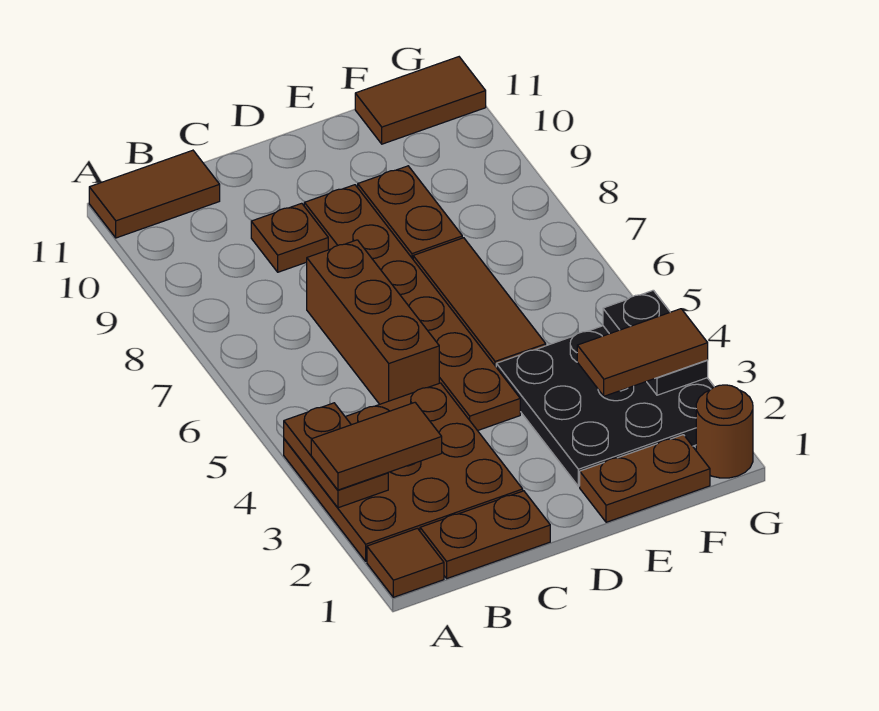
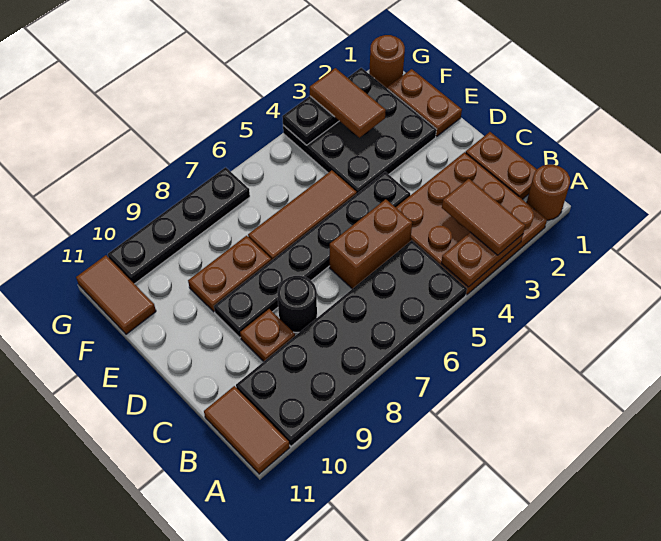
brown tile A1 level 1 -> brown round brick A1 level 1
none -> black plate A5:B10 level 1
brown brick C5:C7 level 1 -> brown brick C5:C6 level 1
none -> black round brick C8 level 1
brown plate D4:D9 level 1 -> black plate D4:D9 level 1
none -> black plate G7:G10 level 1

